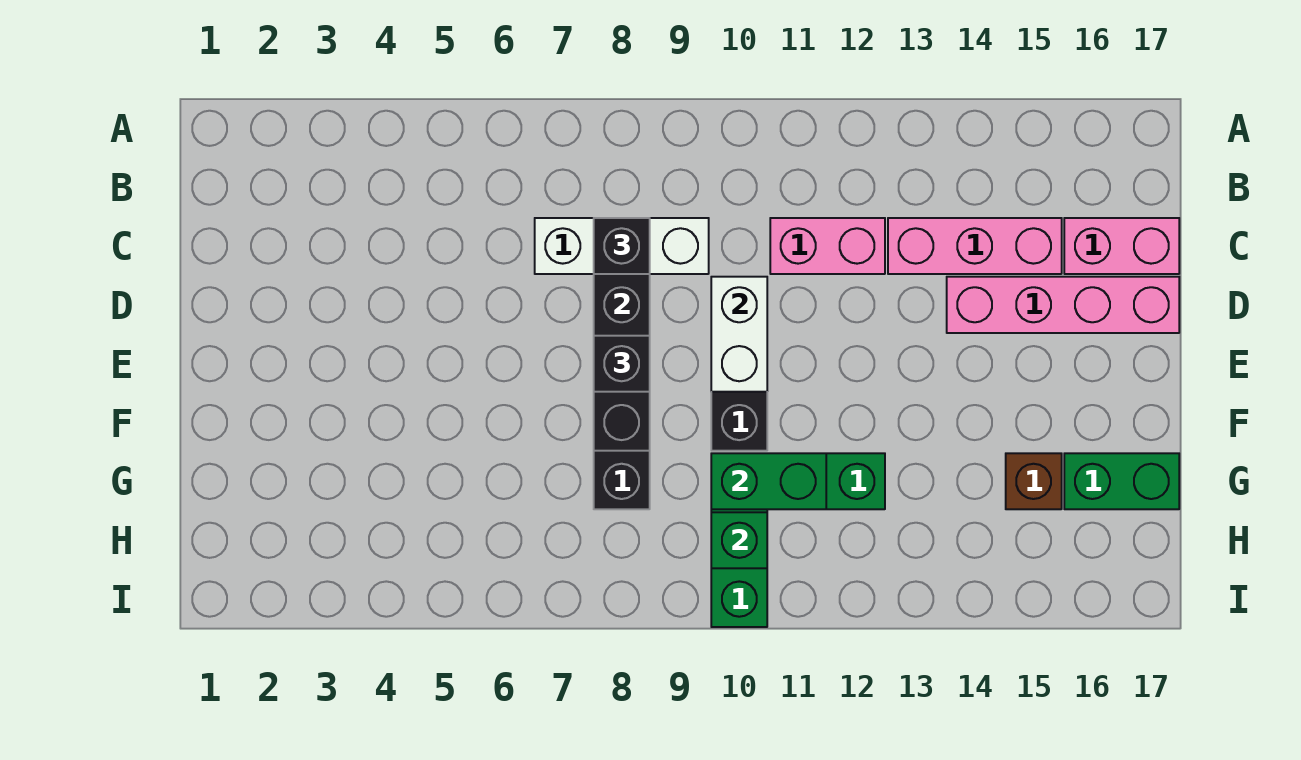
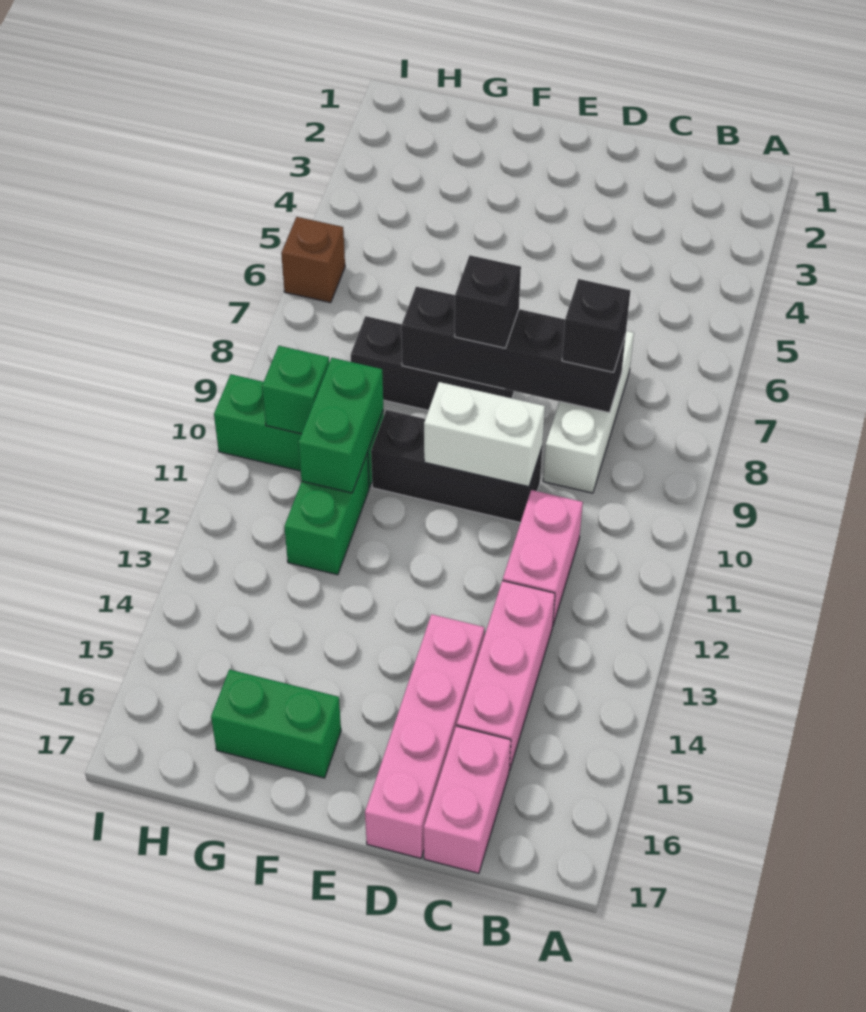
brown brick G15 level 1 -> brown brick I6 level 1
green brick G16:G17 level 1 -> green brick F16:G16 level 1

